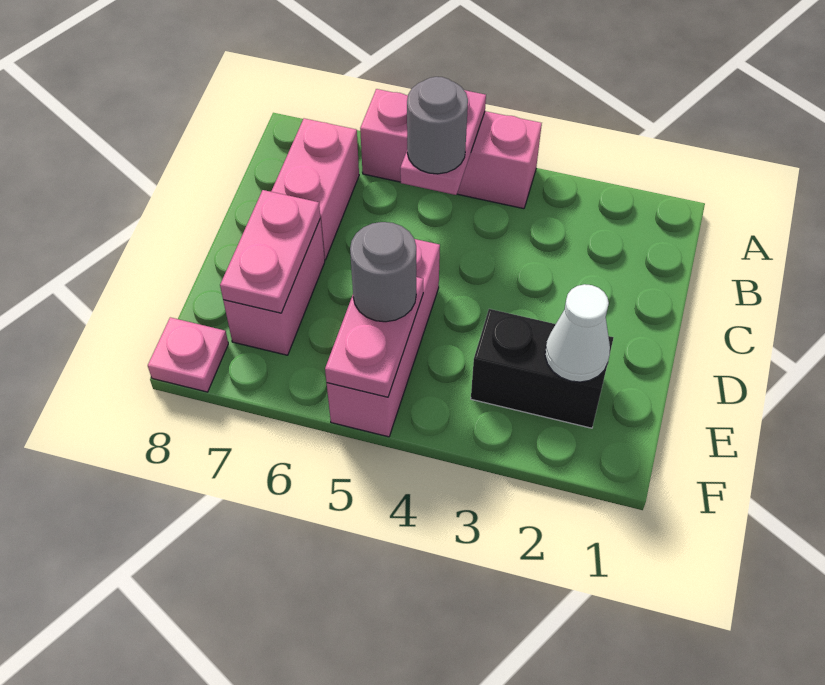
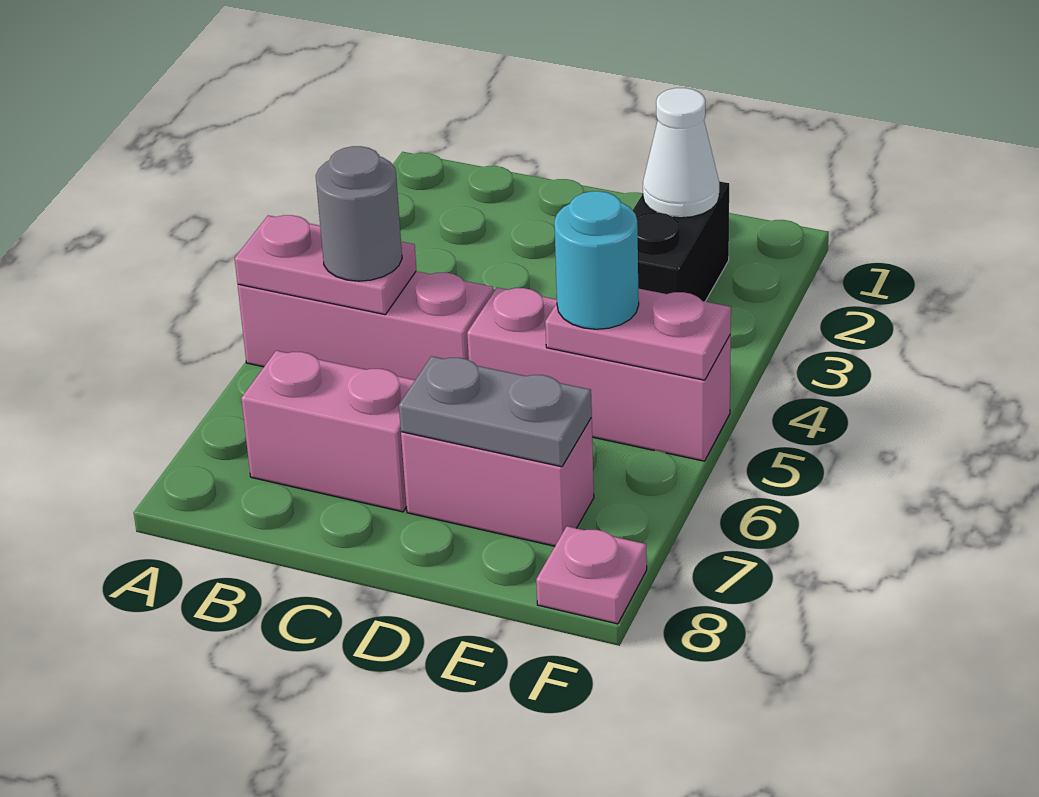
pink brick A4:A6 level 1 -> pink brick A5:C5 level 1
pink plate D7:E7 level 2 -> grey plate D7:E7 level 2
grey round brick E5 level 3 -> cyan round brick E5 level 3

